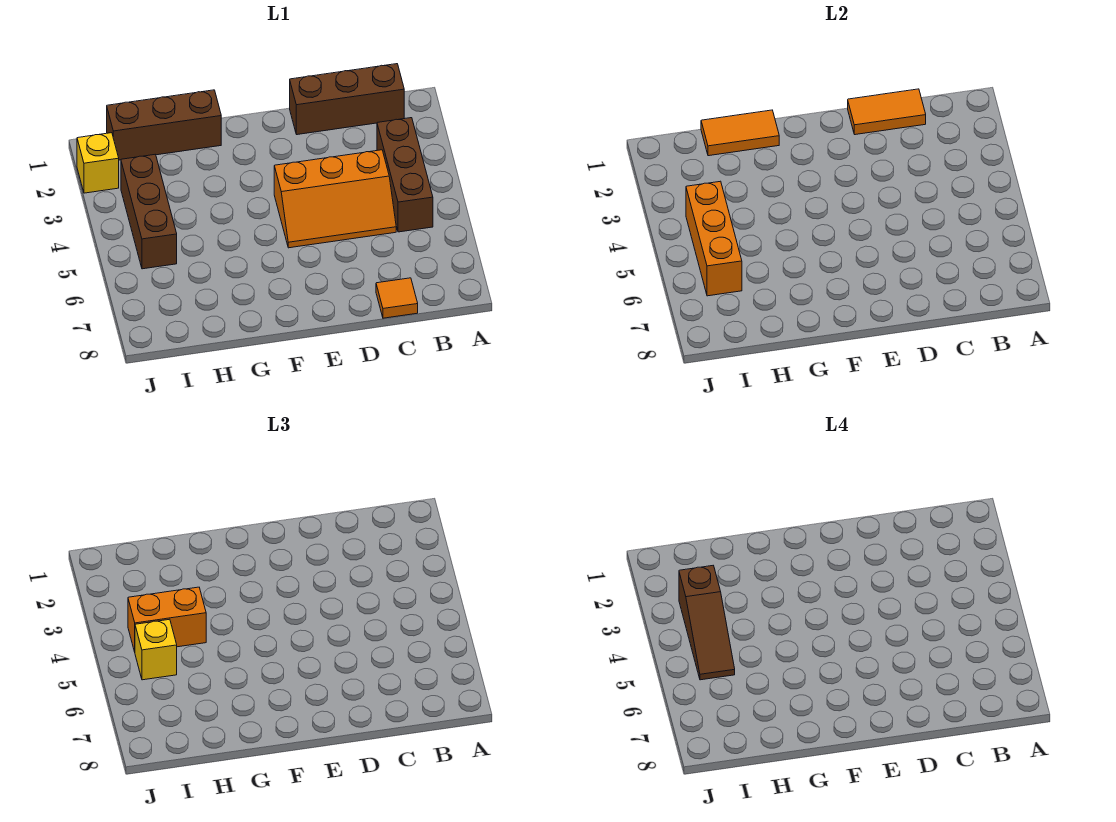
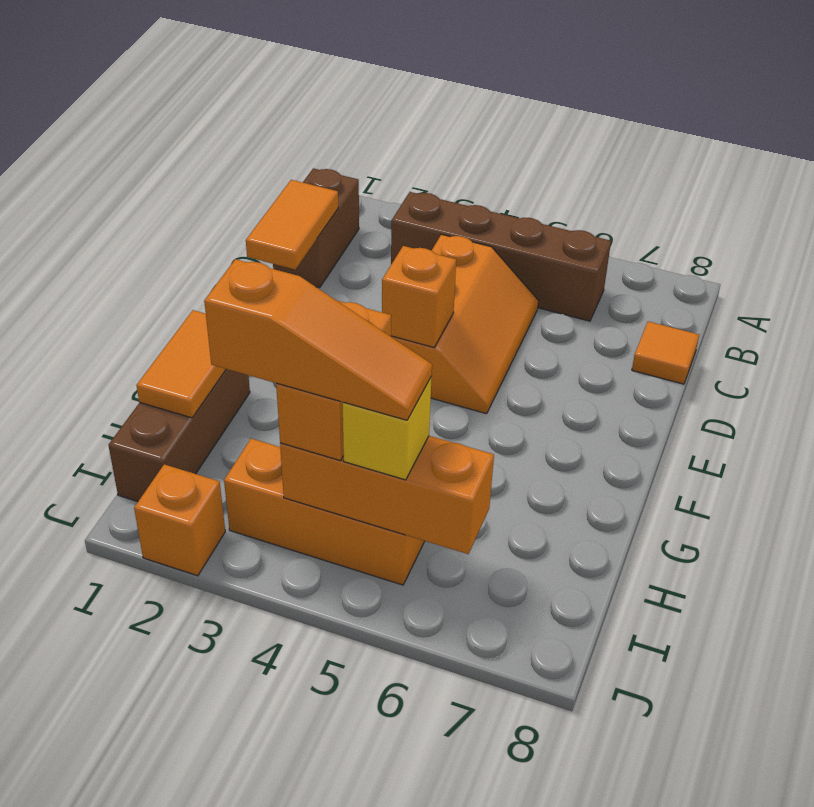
brown brick B1:D1 level 1 -> brown brick B1:C1 level 1
brown brick B3:B5 level 1 -> brown brick B3:B6 level 1
none -> orange brick E4 level 2
brown brick I3:I5 level 1 -> orange brick I3:I5 level 1
brown slope I3:I5 level 4 top 3 -> orange slope I3:I5 level 4 top 3
yellow brick J2 level 1 -> orange brick J2 level 1

